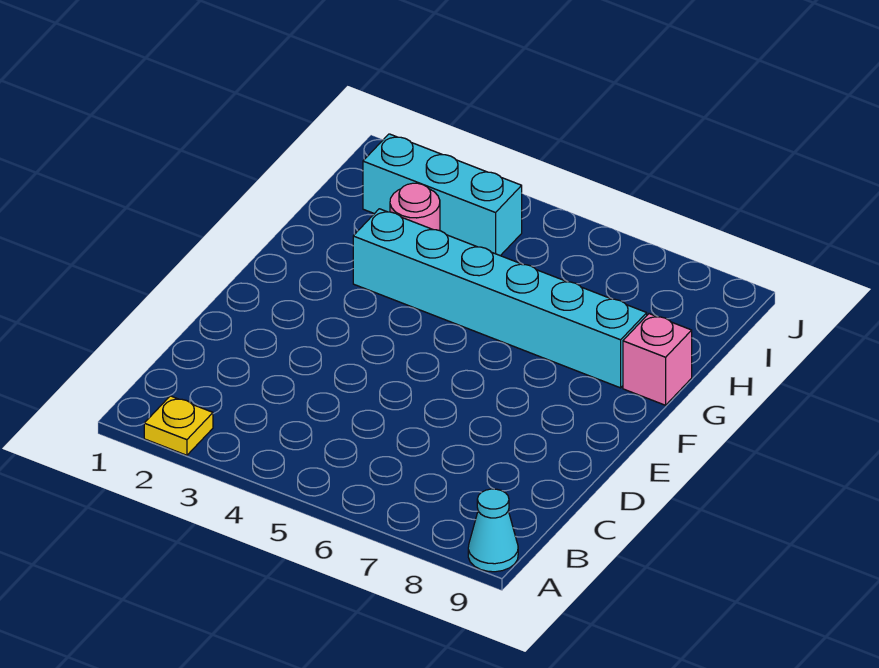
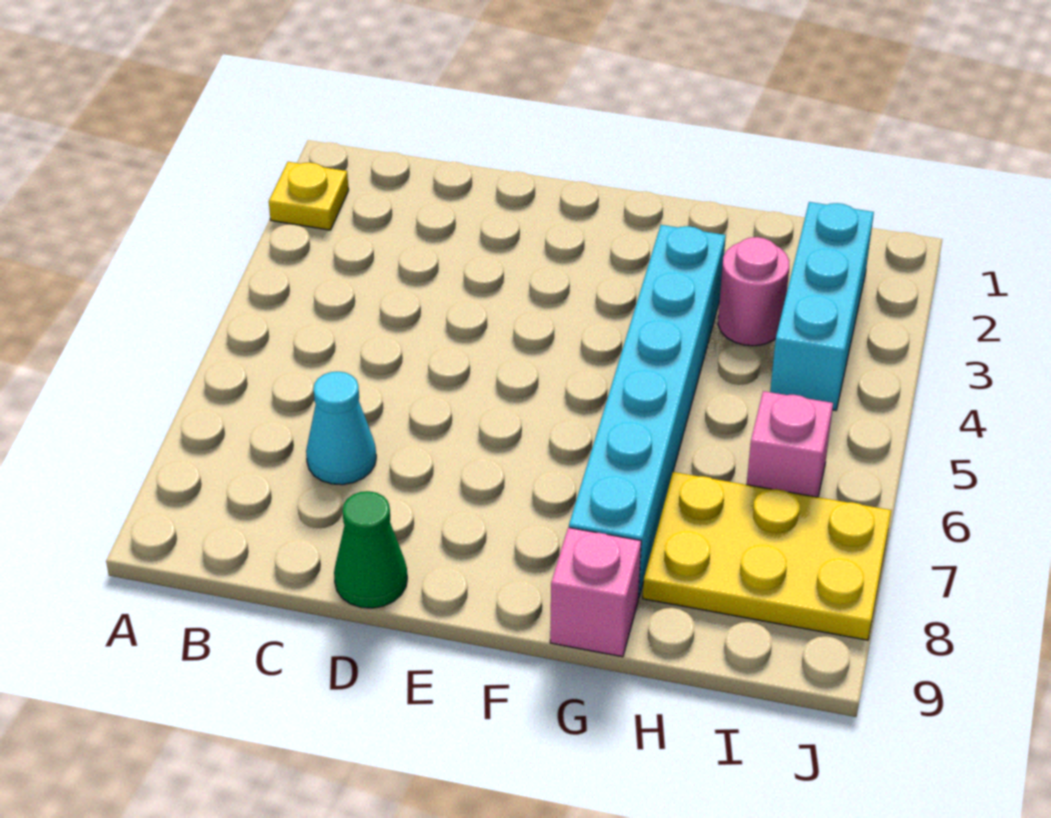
cyan cone A9 level 1 -> cyan cone C7 level 1
none -> green cone D9 level 1
none -> yellow plate H7:J8 level 1
none -> pink brick I6 level 1

